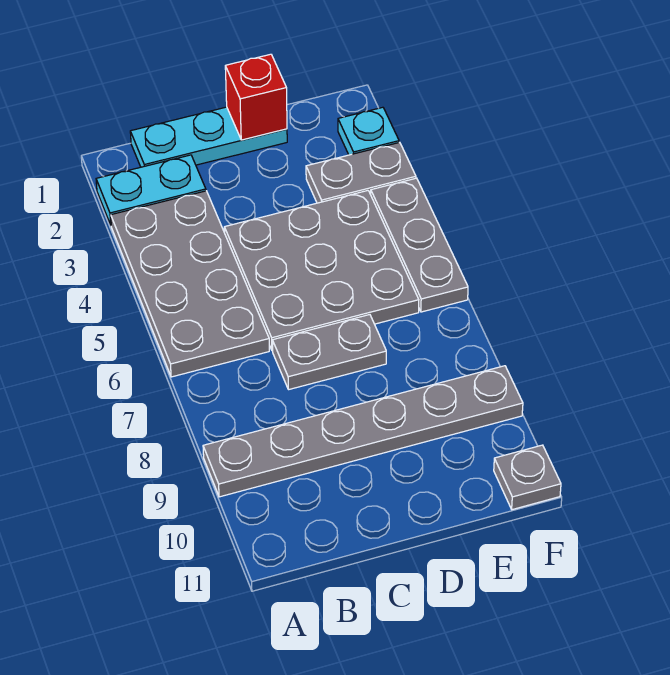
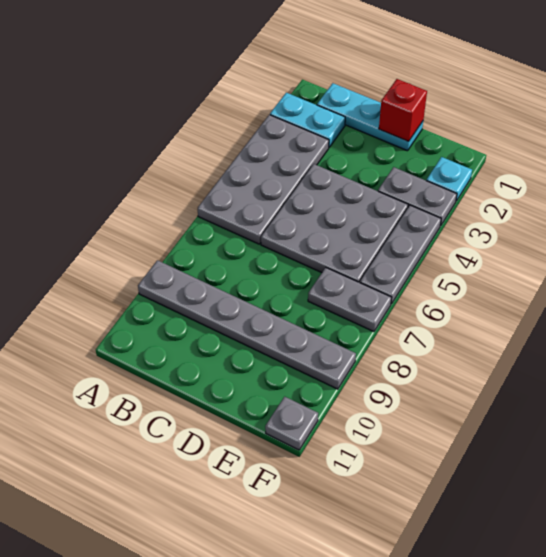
grey plate C7:D7 level 1 -> grey plate E7:F7 level 1

